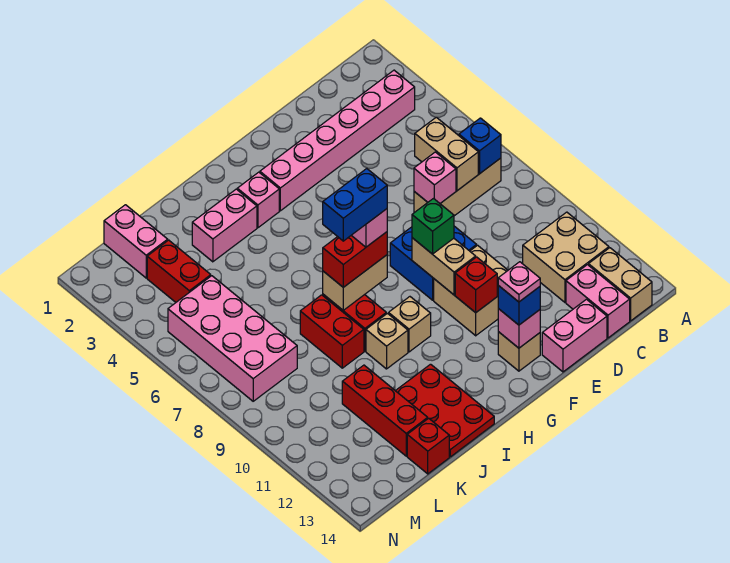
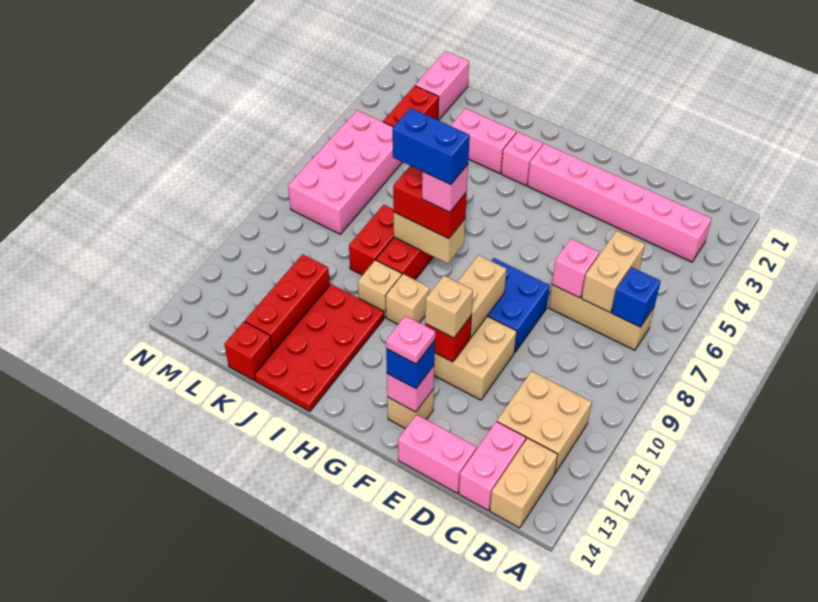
green brick F9 level 3 -> none
none -> tan brick F11 level 3
red plate I12:J14 level 1 -> red plate I11:J14 level 1

